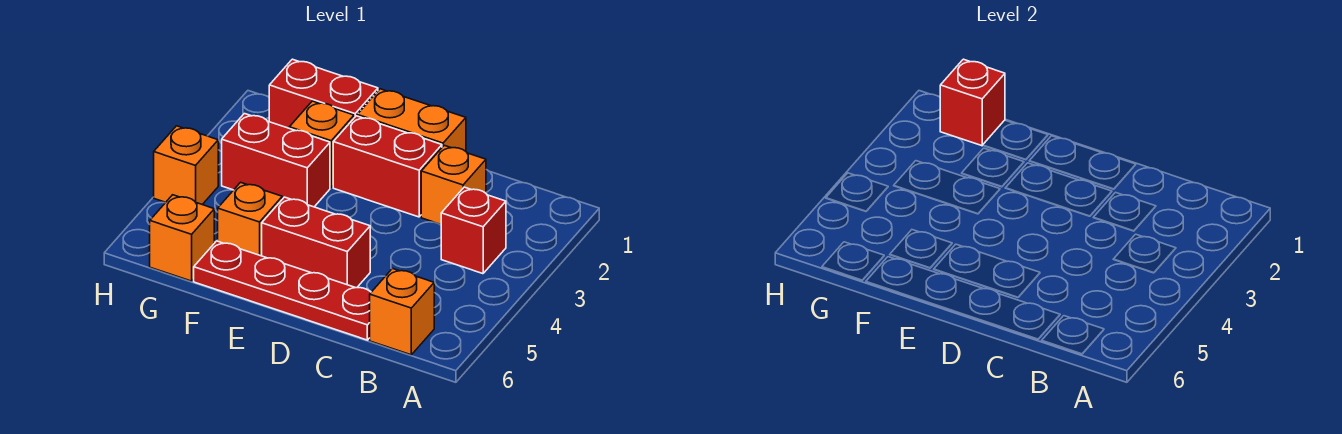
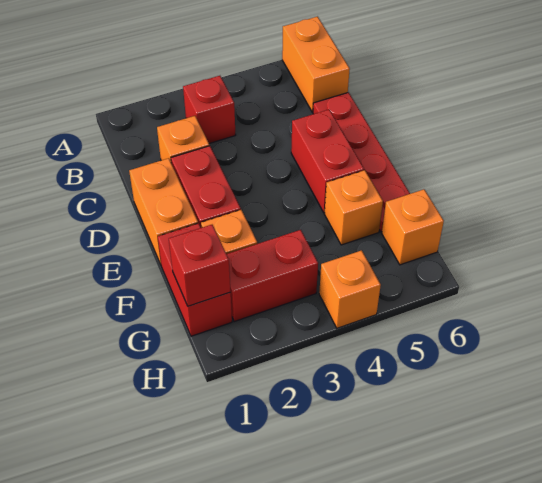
orange brick B6 level 1 -> orange brick A6:B6 level 1
red brick F3:G3 level 1 -> red brick G2:G3 level 1

